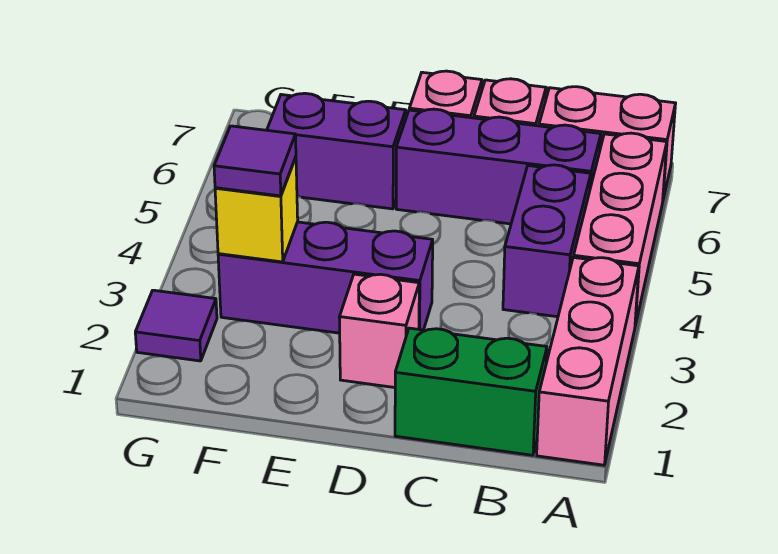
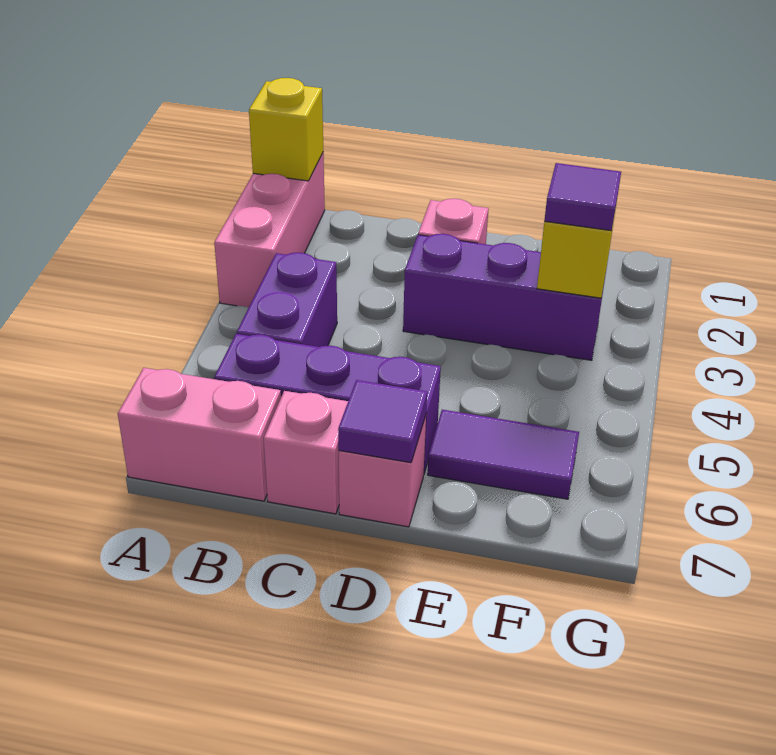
none -> yellow brick A1 level 2
pink brick A4:A6 level 1 -> none
green brick B1:C1 level 1 -> none
purple brick E6:F6 level 1 -> purple tile E6:F6 level 1
purple tile G2 level 1 -> purple tile D7 level 2

